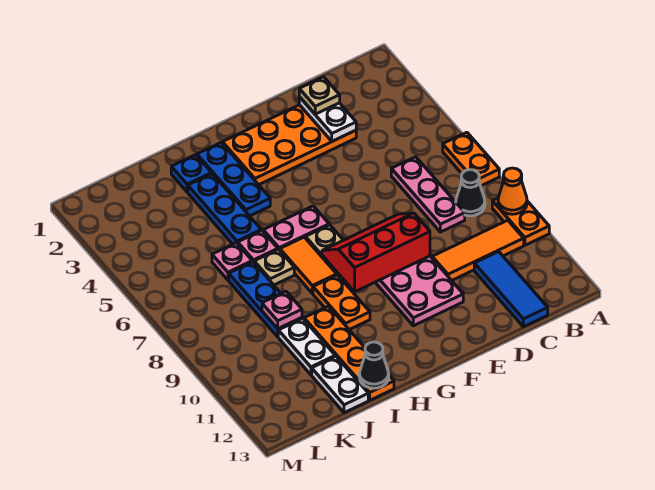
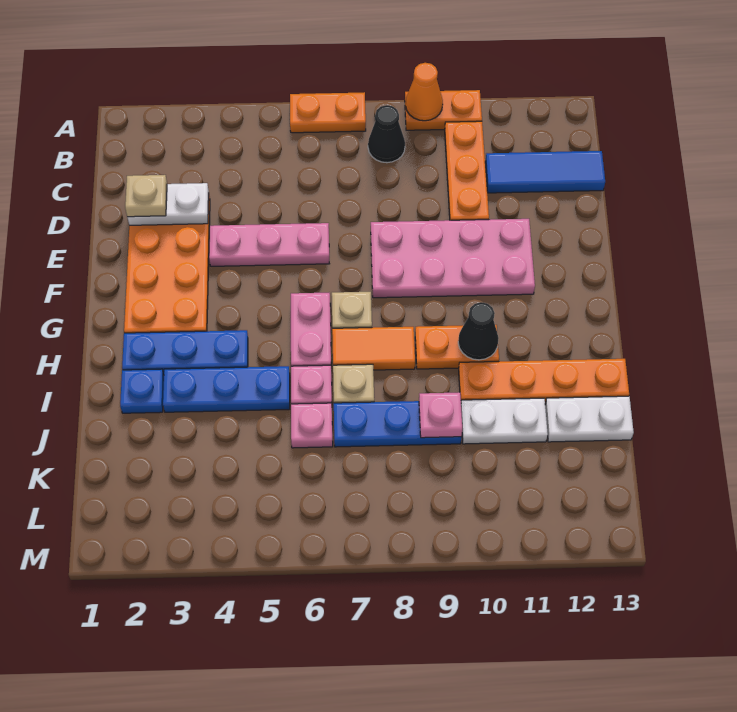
orange tile B10:D10 level 1 -> orange plate B10:D10 level 1
pink plate C6:C8 level 1 -> pink plate E4:E6 level 1
red slope E8:G9 level 2 top 9 -> none
black cone I13 level 2 -> black cone H10 level 2

